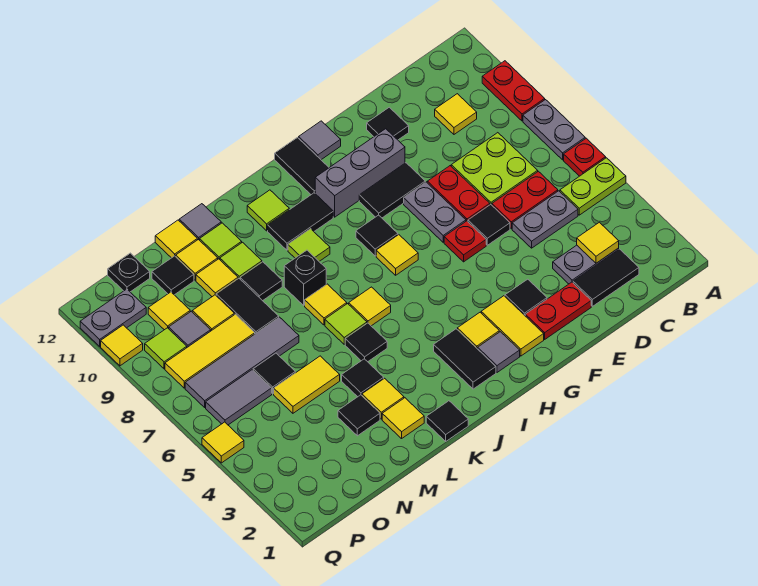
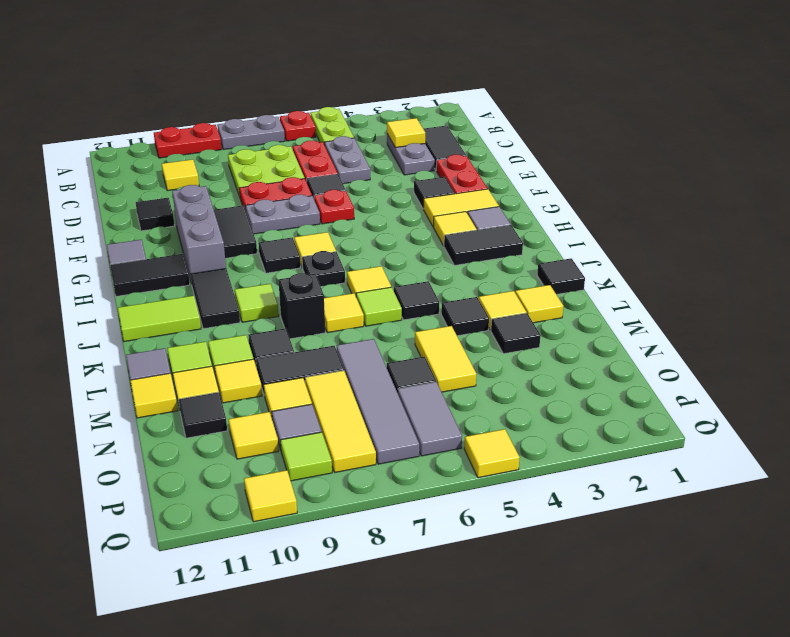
lime tile J11 level 1 -> lime tile J11:J12 level 1
black plate O12 level 1 -> black plate I7 level 1
grey plate P11:Q11 level 1 -> none

